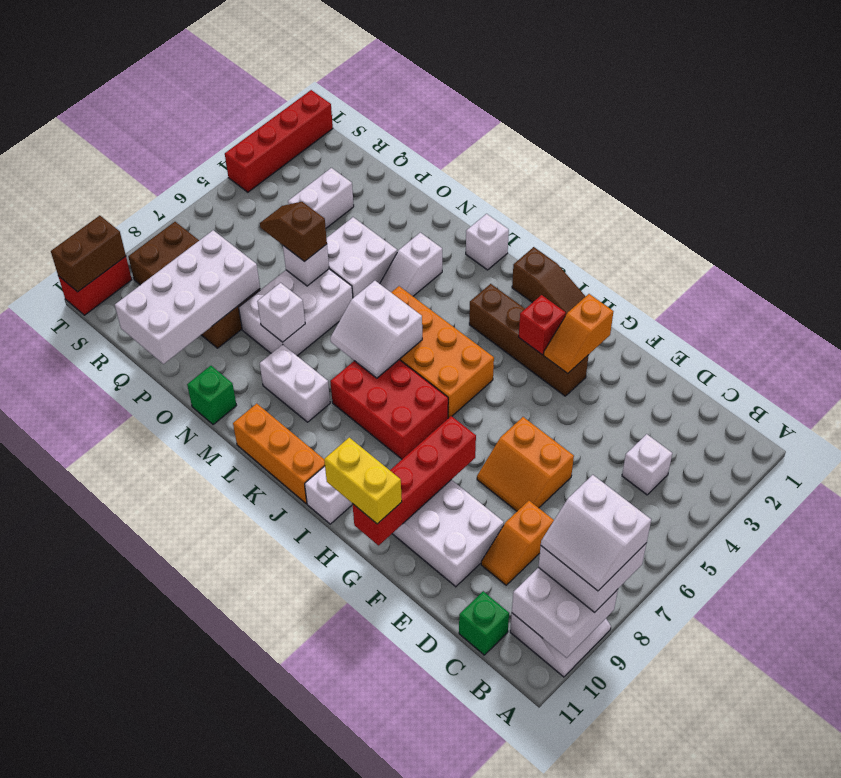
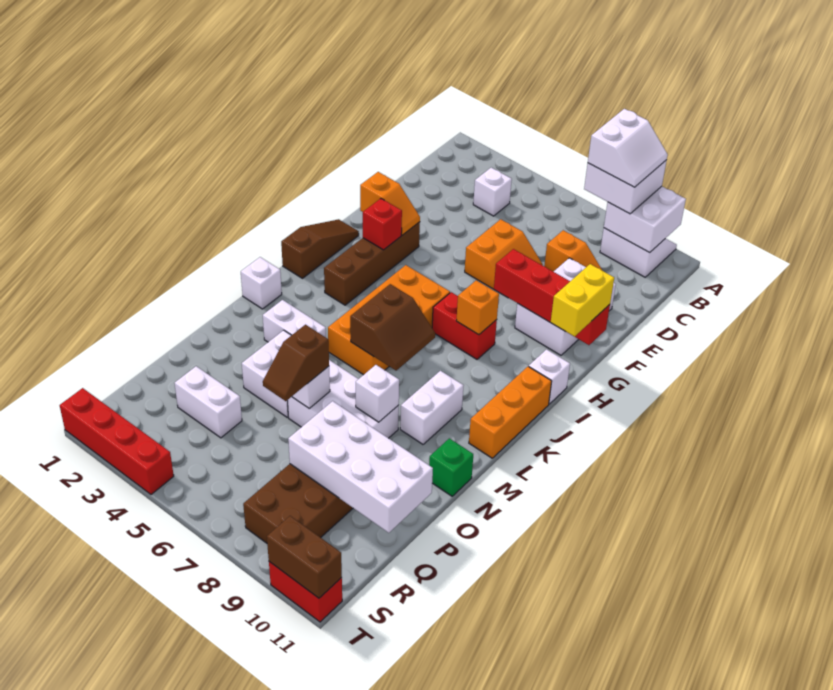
green brick C11 level 1 -> none
red brick I7:K8 level 1 -> red brick I7:I8 level 1
none -> orange brick I8 level 2
white slope K6:L7 level 2 top 6 -> brown slope K6:L7 level 2 top 6
white slope M3:M4 level 1 top 3 -> white brick M3:M4 level 1

